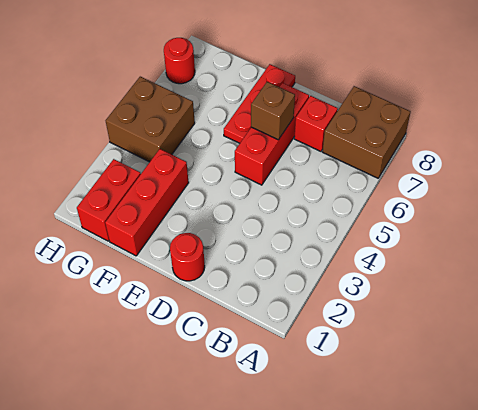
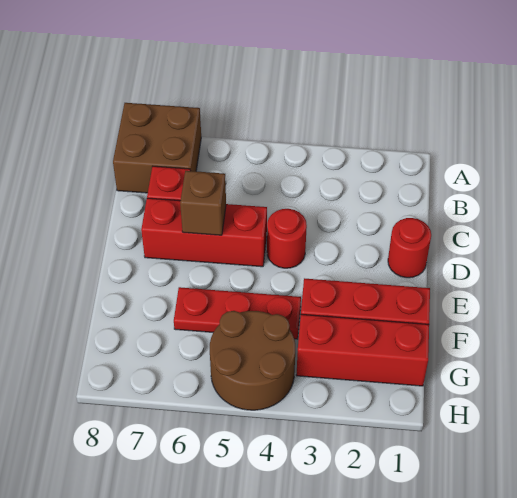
red plate E6:E8 level 1 -> red plate F4:F6 level 1
red brick G1:G2 level 1 -> red brick G1:G3 level 1
brown brick G4:H5 level 1 -> brown round brick G4:H5 level 1
red round brick H7 level 1 -> red round brick D4 level 1

